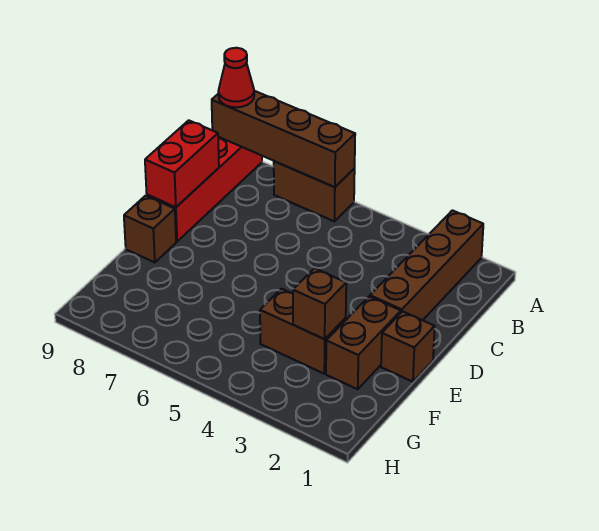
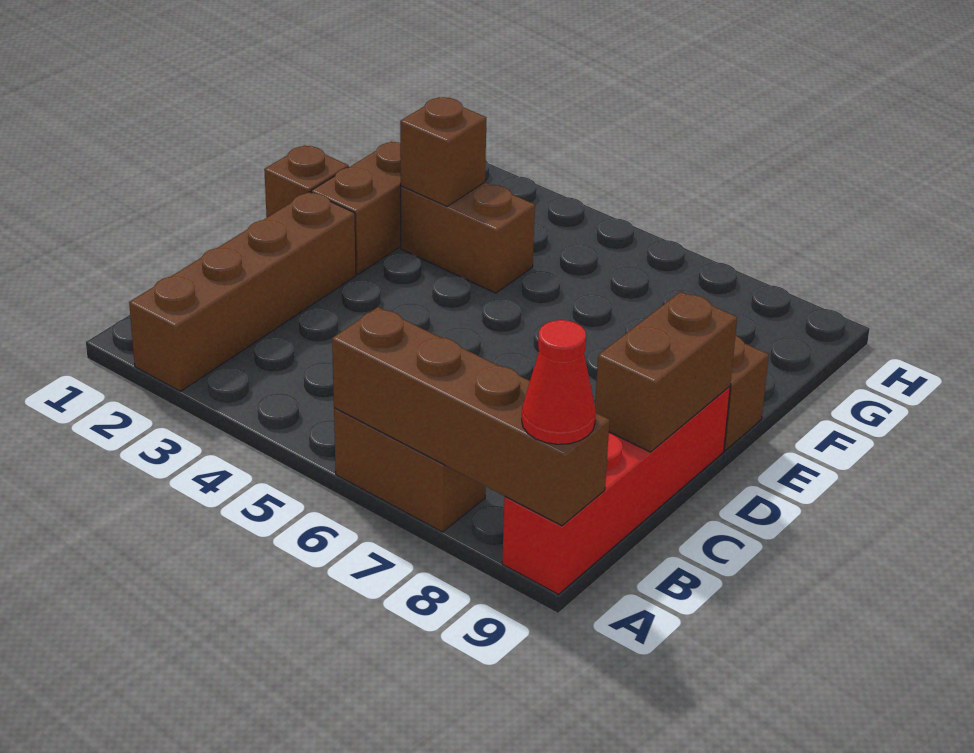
red brick C9:D9 level 2 -> brown brick C9:D9 level 2

